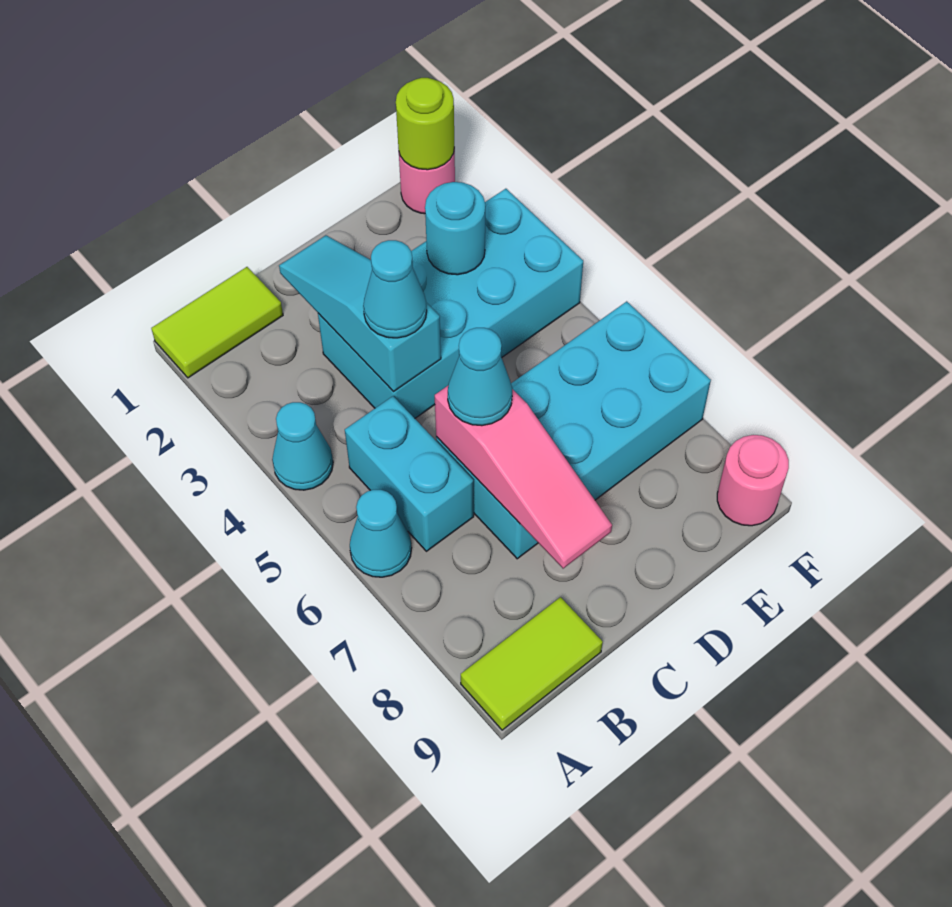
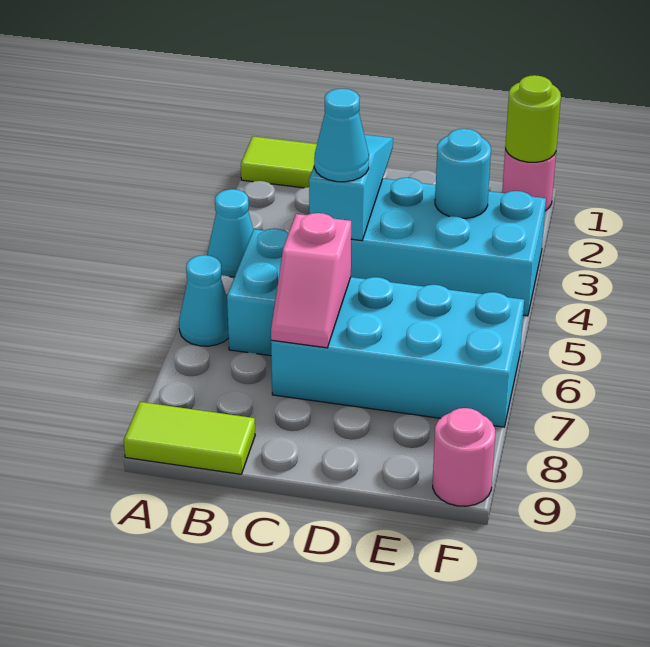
pink slope C6:C8 level 2 top 6 -> pink slope C6:C7 level 2 top 6
cyan cone C6 level 3 -> none

